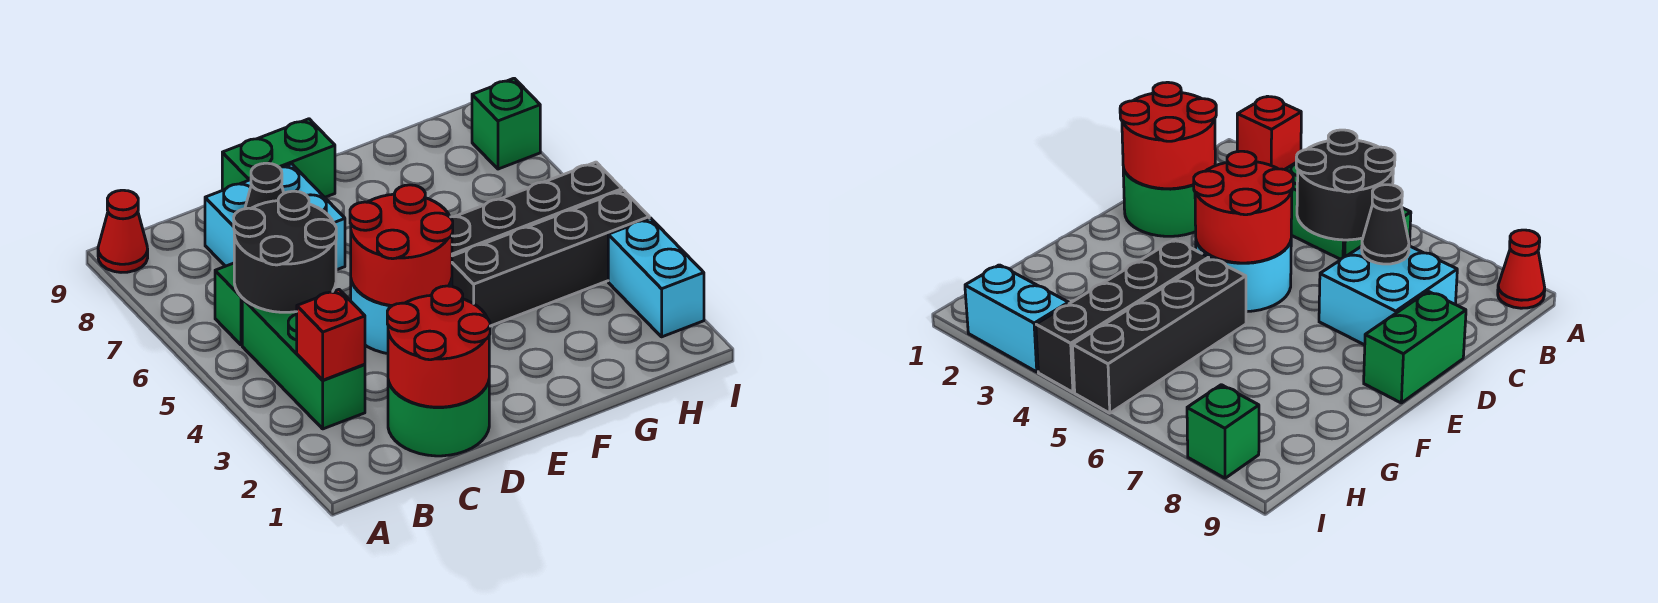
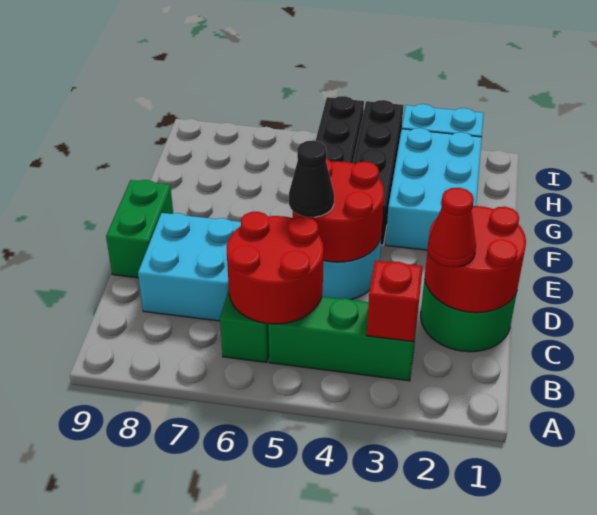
red cone A9 level 1 -> red cone C2 level 3
black round brick B5:C6 level 2 -> red round brick B5:C6 level 2
black cone C7 level 2 -> black cone D5 level 3
none -> cyan brick F2:H3 level 1
green brick I8 level 1 -> none

